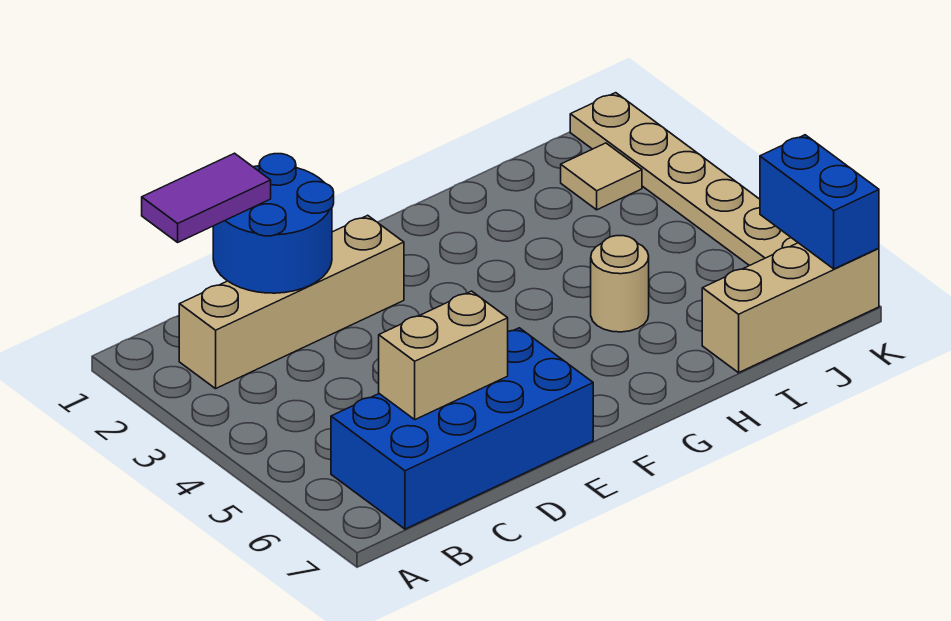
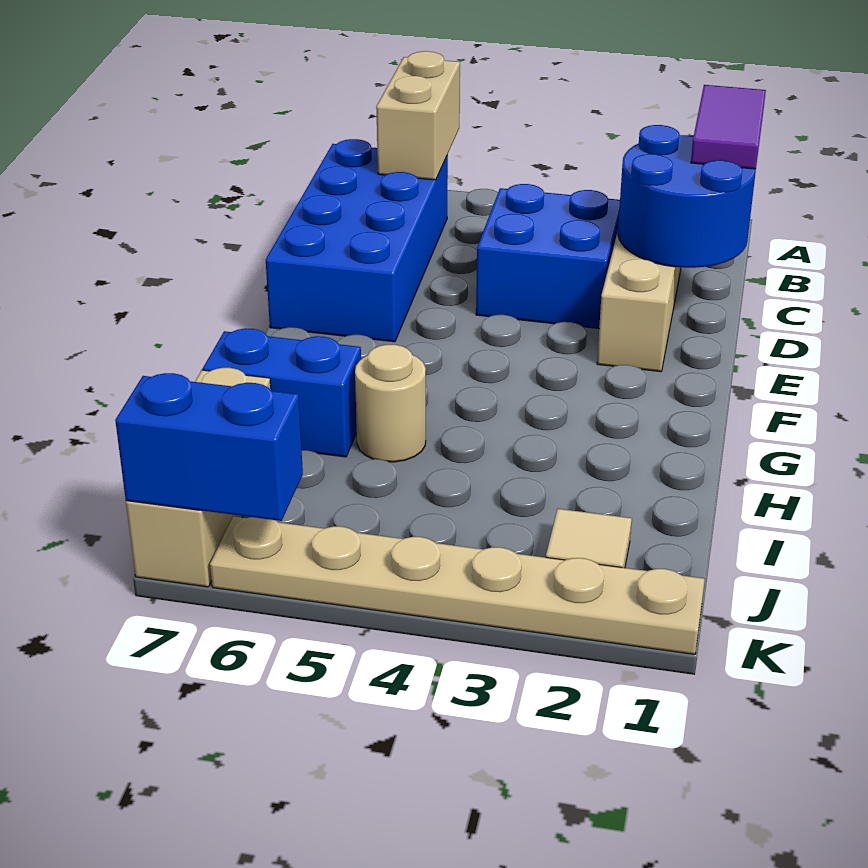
none -> blue brick C3:D4 level 1
tan brick C6:D6 level 2 -> tan brick A6:B6 level 2
none -> blue brick H6:H7 level 1

